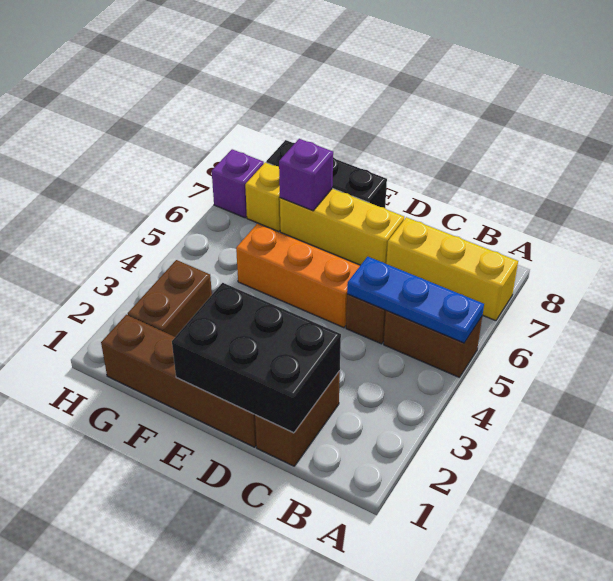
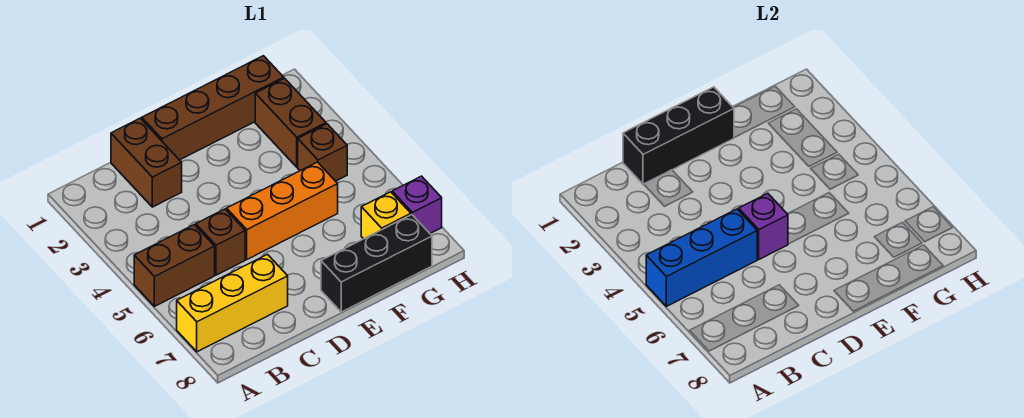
blue plate A5:C5 level 2 -> blue brick A5:C5 level 2
black brick C1:E2 level 2 -> black brick C1:E1 level 2
yellow brick D7:F7 level 1 -> none
purple brick F7 level 2 -> purple brick D5 level 2
none -> brown brick G4 level 1

